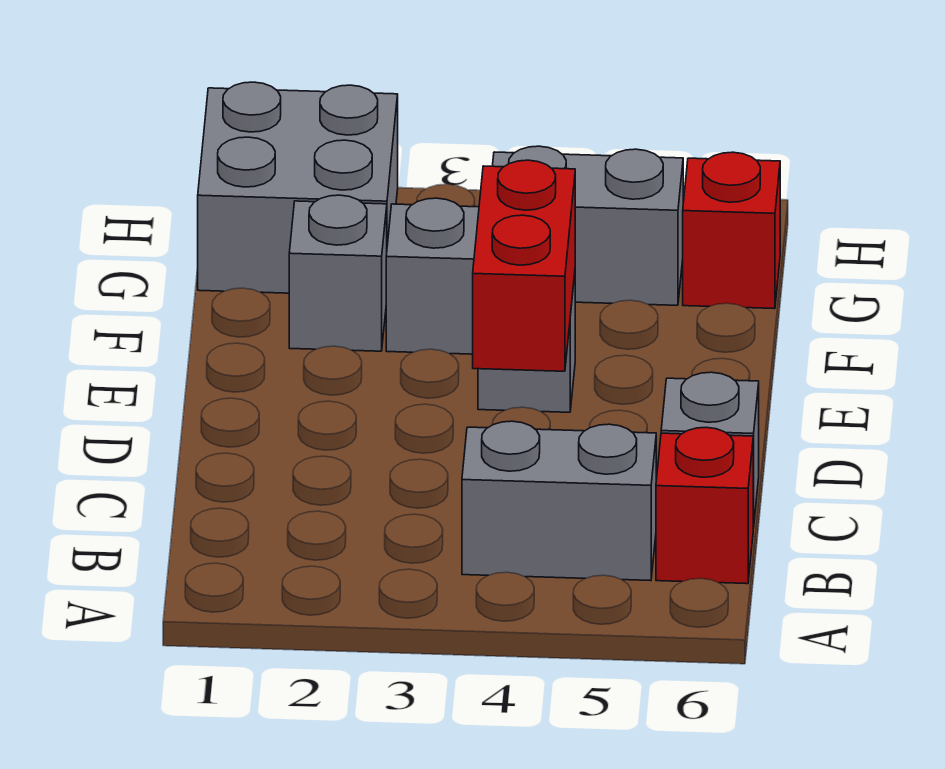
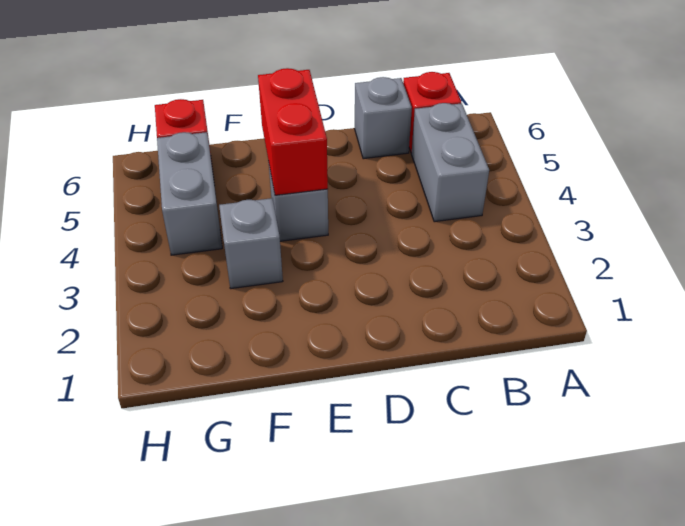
red brick D4:E4 level 2 -> red brick E4:E5 level 2
grey brick F2 level 1 -> none
grey brick G1:H2 level 1 -> none

